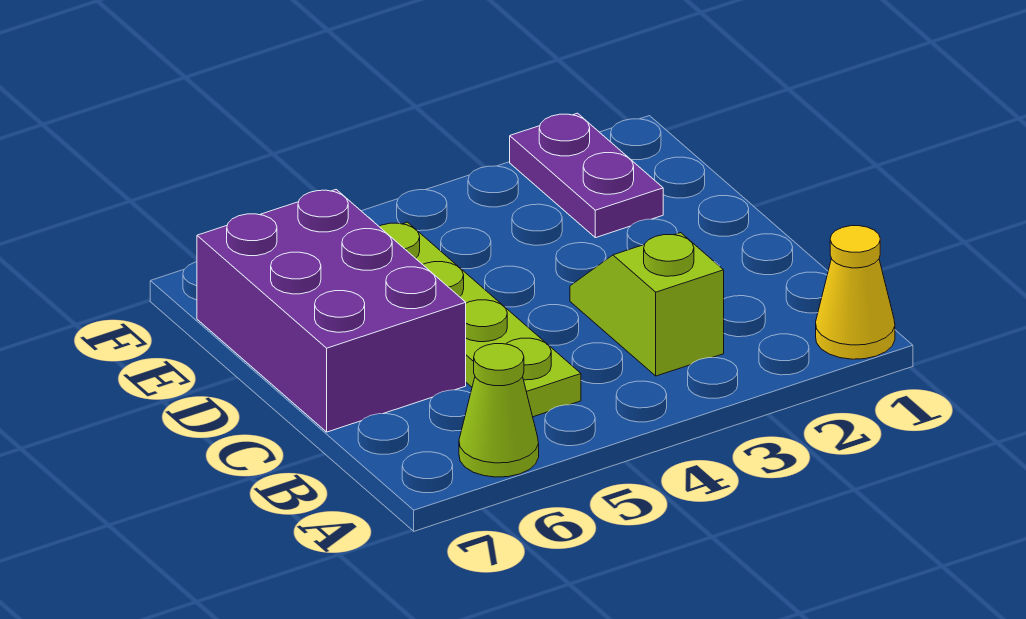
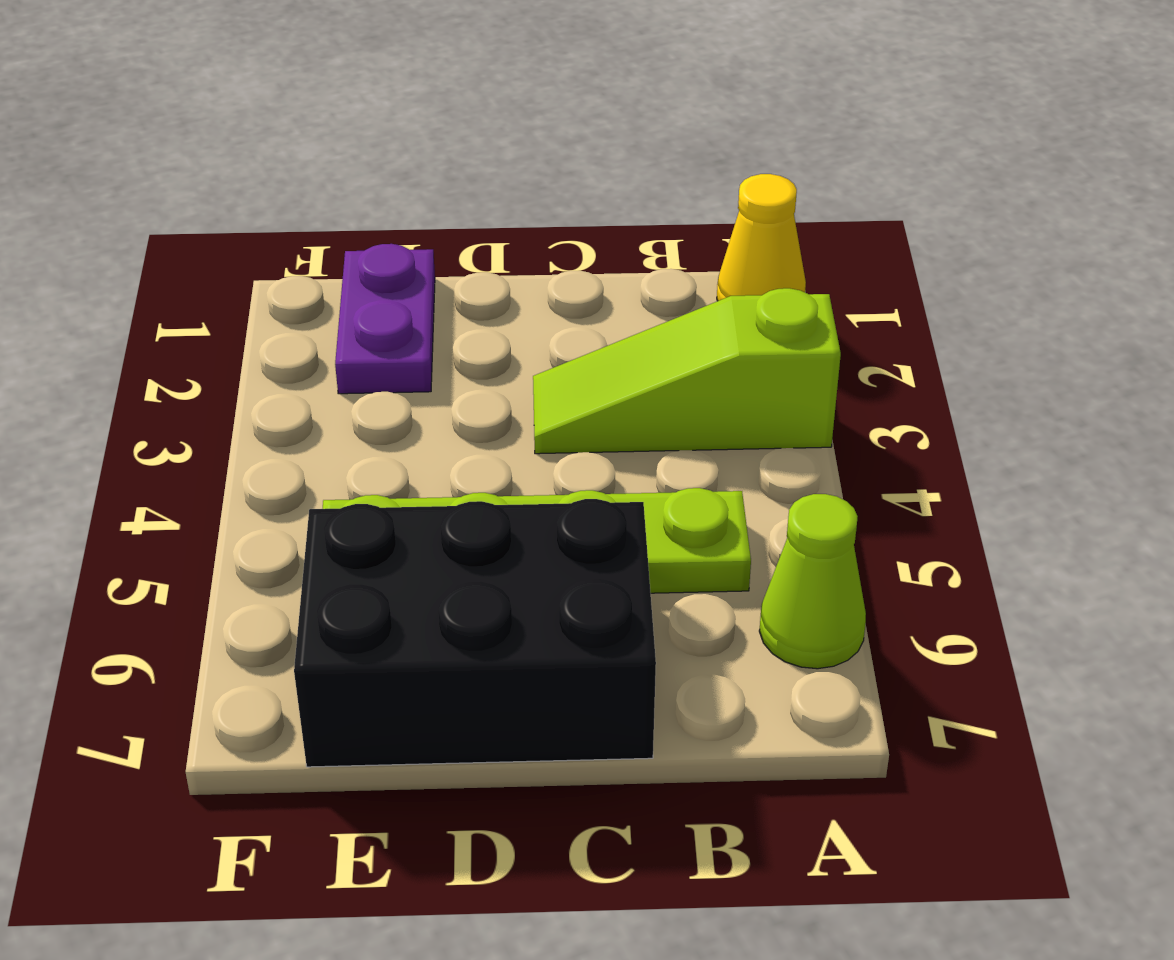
lime slope B3:C3 level 1 top B -> lime slope A3:C3 level 1 top A
purple brick C6:E7 level 1 -> black brick C6:E7 level 1
purple plate E2:F2 level 1 -> purple plate E1:E2 level 1

